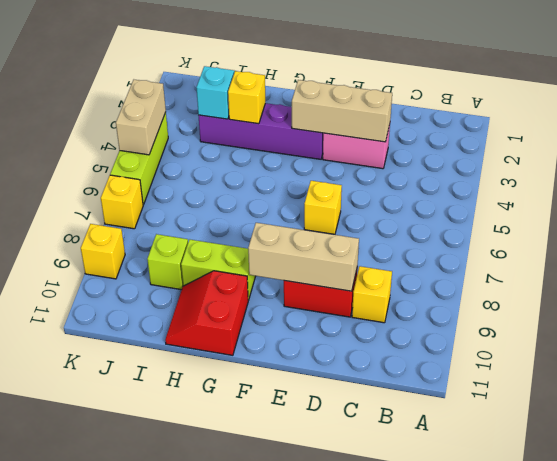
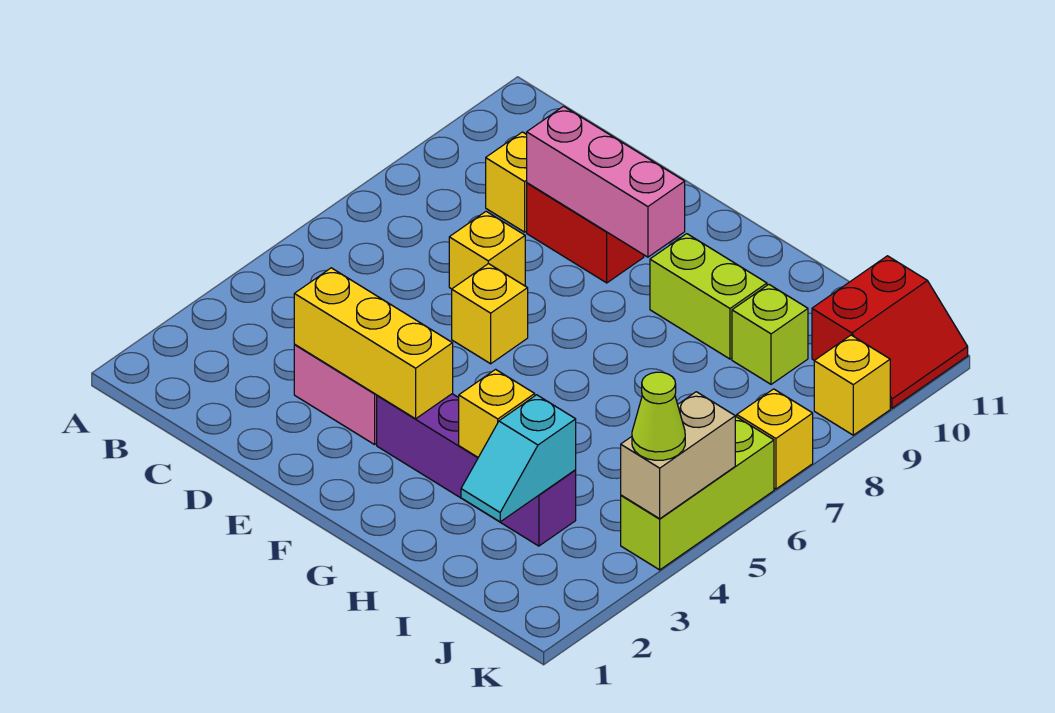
tan brick D3:F3 level 2 -> yellow brick D3:F3 level 2
none -> yellow brick D7 level 1
tan brick D9:F9 level 2 -> pink brick D9:F9 level 2
red slope G10:H11 level 1 top G -> red slope J10:K11 level 1 top J
none -> lime cone K4 level 3

